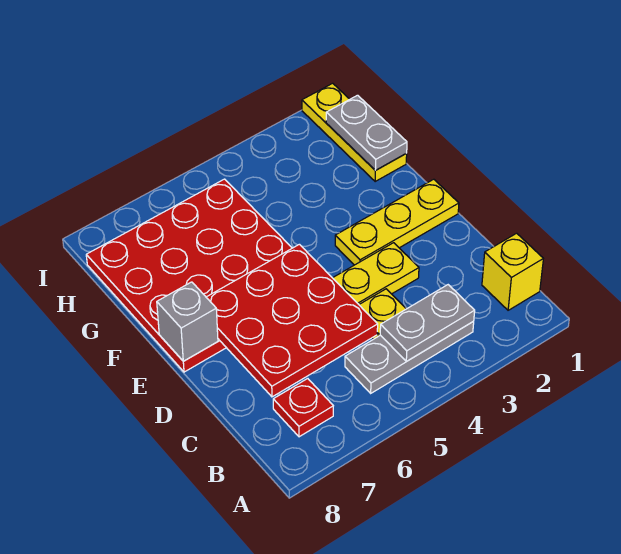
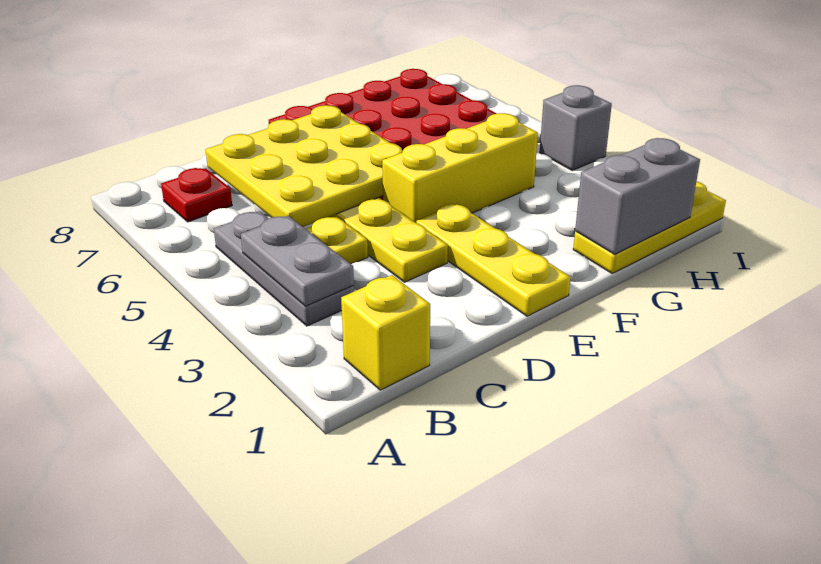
red plate C5:E7 level 2 -> yellow plate C5:E7 level 2
none -> yellow brick E4:G4 level 1
grey brick E8 level 2 -> grey brick I4 level 1
grey plate G1:H1 level 2 -> grey brick G1:H1 level 2

